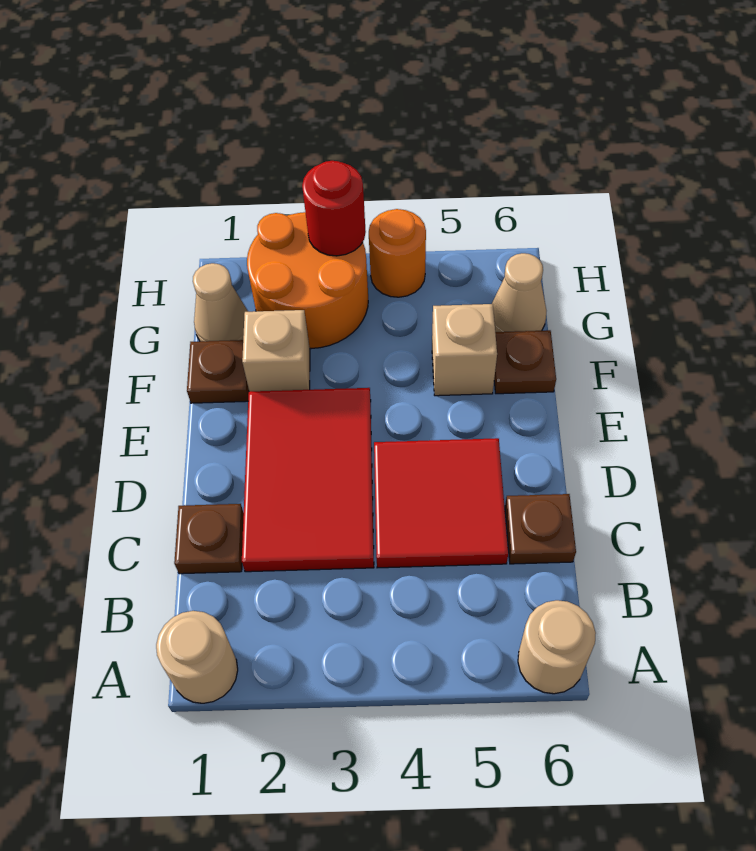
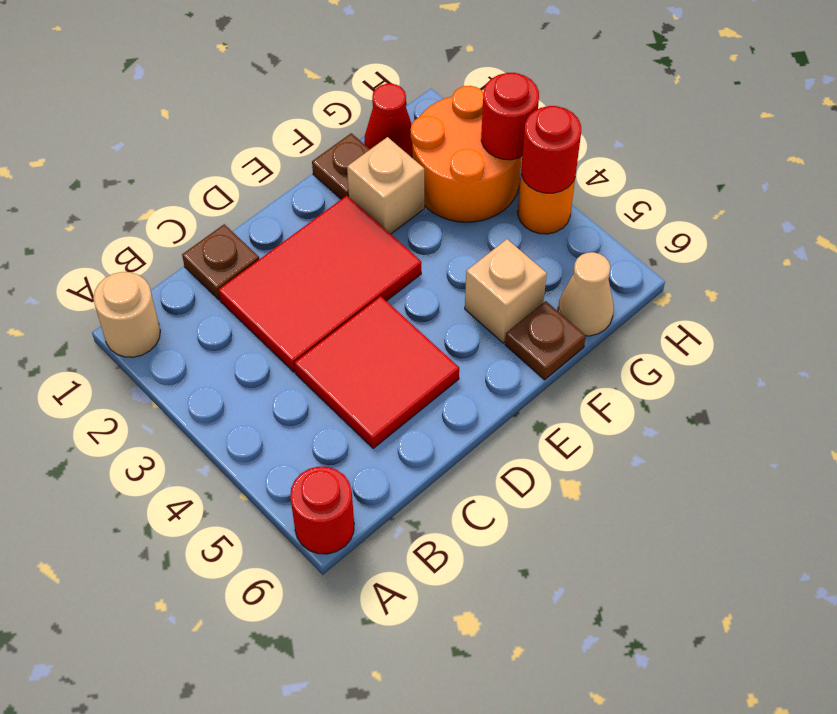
tan round brick A6 level 1 -> red round brick A6 level 1
brown plate C6 level 1 -> none
tan cone G1 level 1 -> red cone G1 level 1
none -> red round brick H4 level 2

